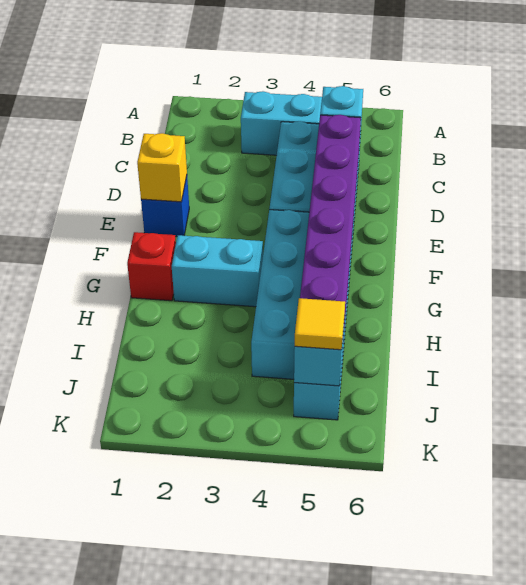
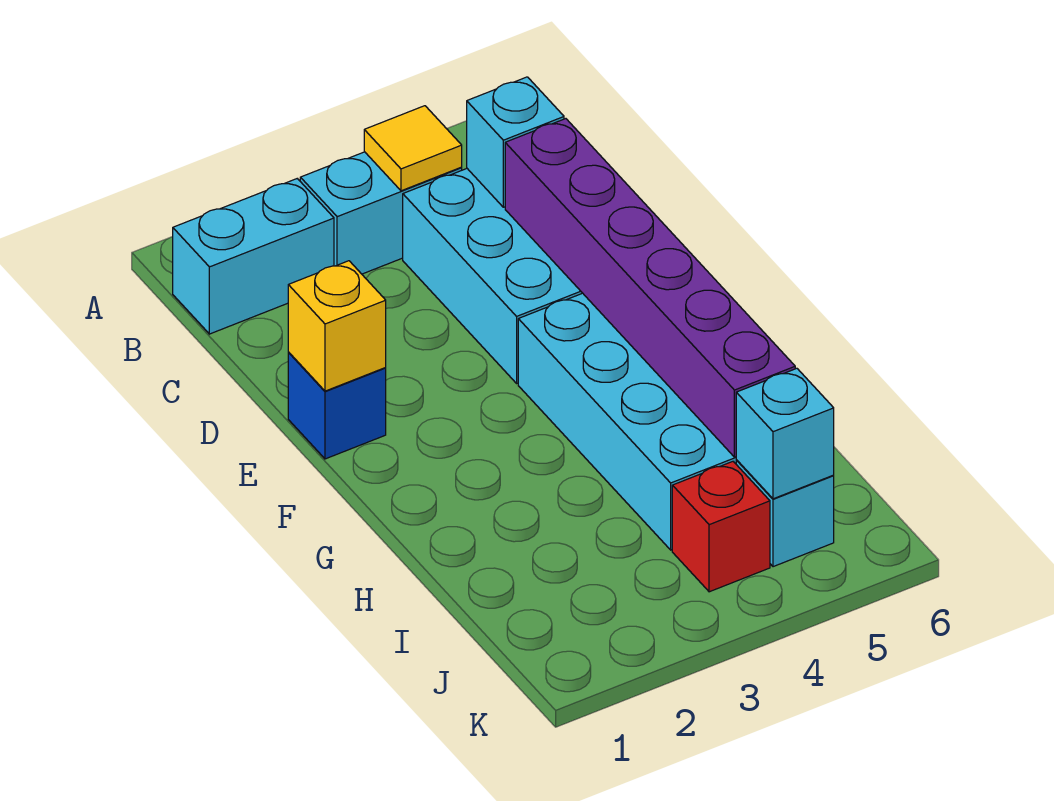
red brick G1 level 1 -> red brick J4 level 1
cyan brick G2:G3 level 1 -> cyan brick B1:B2 level 1
yellow tile J5 level 3 -> yellow tile B4 level 2

